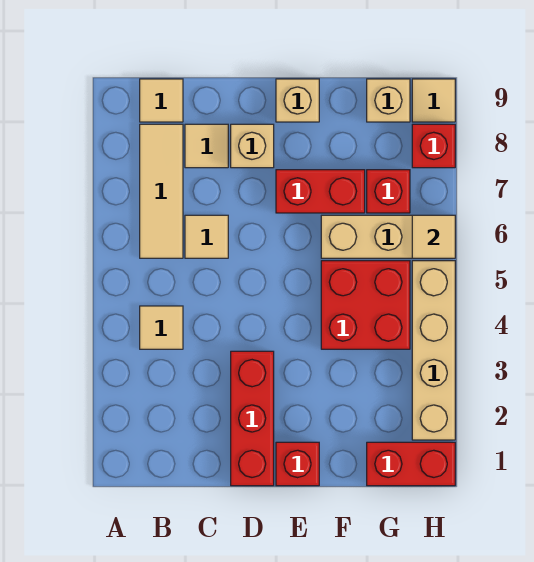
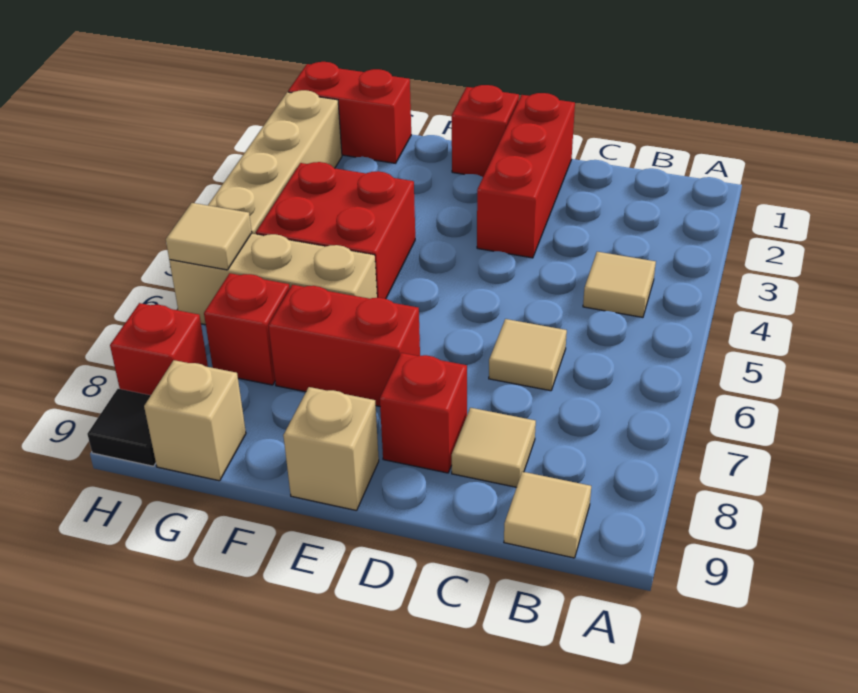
tan tile B6:B8 level 1 -> none
tan brick D8 level 1 -> red brick D8 level 1
tan tile H9 level 1 -> black tile H9 level 1

